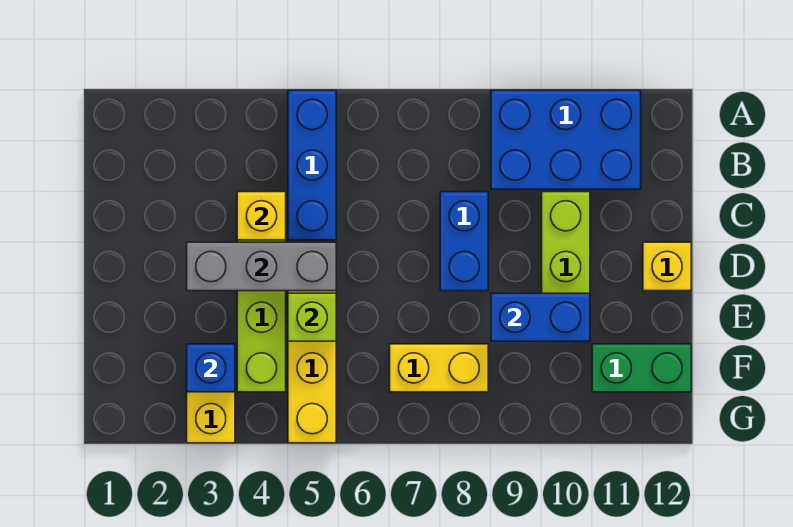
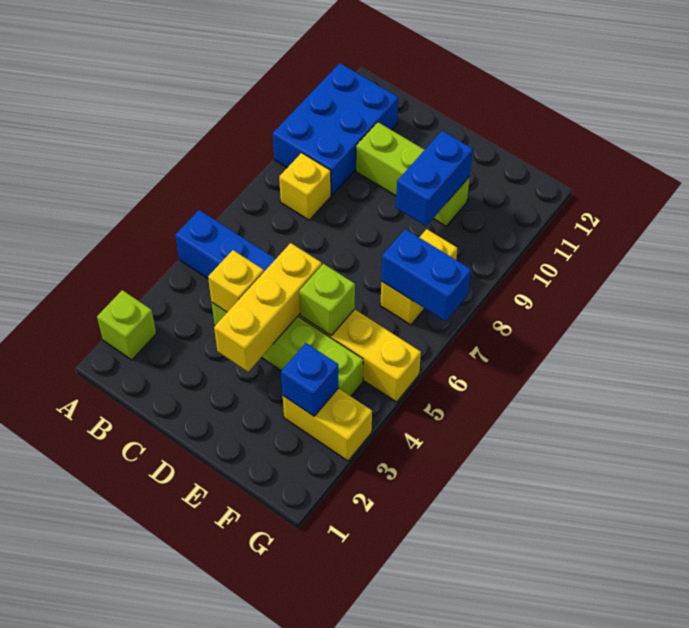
none -> lime brick A2 level 1
blue brick C8:D8 level 1 -> blue brick F7:G7 level 2
grey brick D3:D5 level 2 -> yellow brick D3:D5 level 2
yellow brick D12 level 1 -> yellow brick B8 level 1
green brick F11:F12 level 1 -> none

